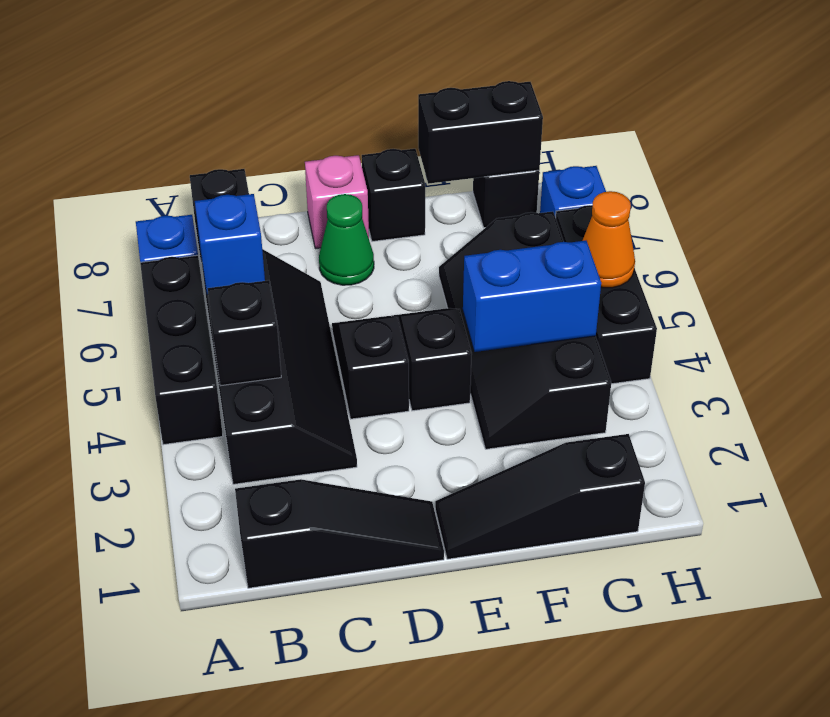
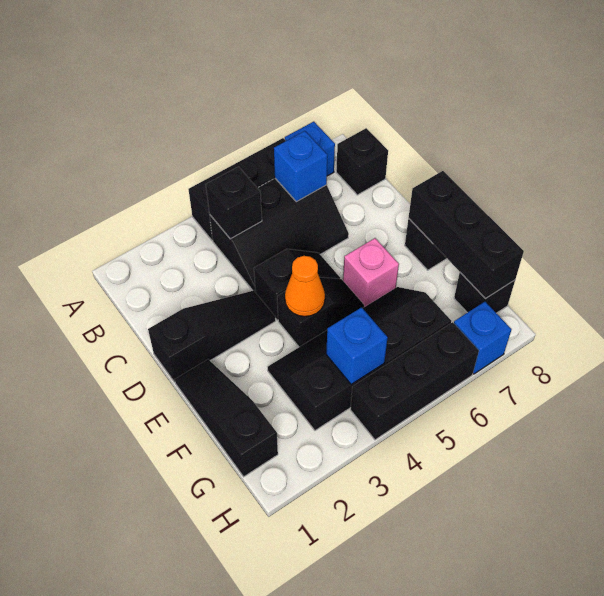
black slope B1:D1 level 1 top B -> black slope D1:D3 level 1 top 1
black slope B3:C6 level 1 top B -> black slope B4:C6 level 1 top B
green cone D7 level 1 -> none
pink brick D8 level 1 -> pink brick E6 level 1
blue brick F4:G4 level 2 -> blue brick G4 level 2
black brick F8:G8 level 2 -> black brick E8:G8 level 2
orange cone H5 level 2 -> orange cone E4 level 2

